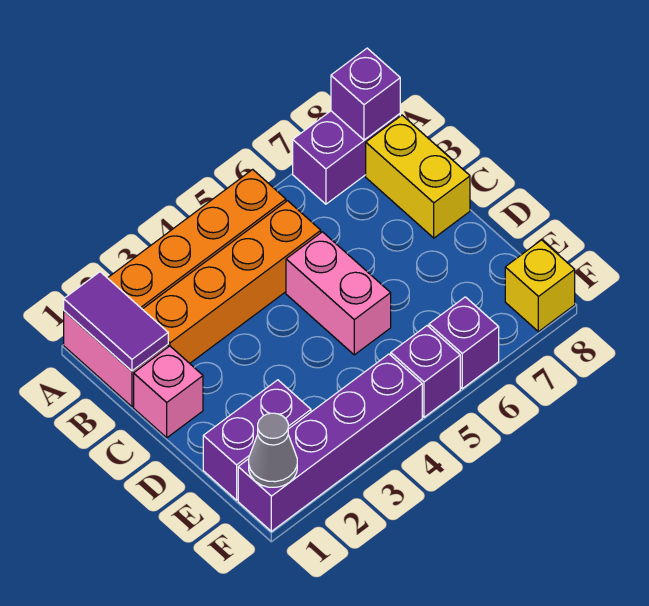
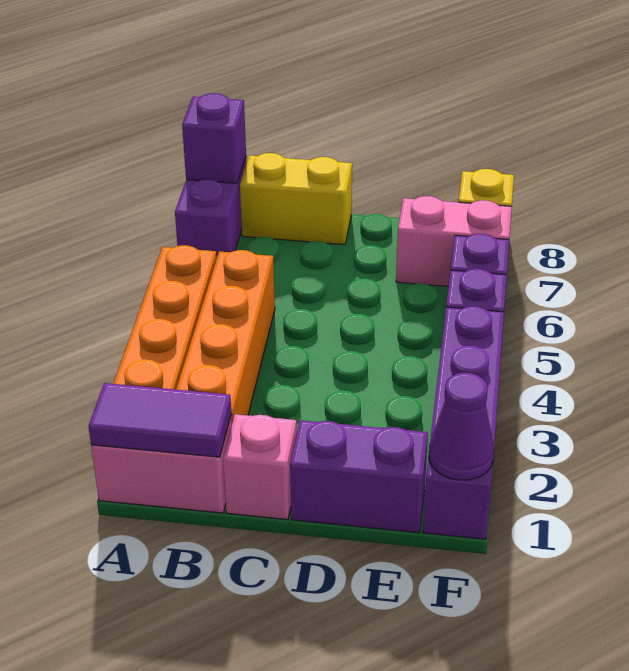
pink brick C5:D5 level 1 -> pink brick E7:F7 level 1
purple brick E1:E2 level 1 -> purple brick D1:E1 level 1
grey cone F1 level 2 -> purple cone F1 level 2

